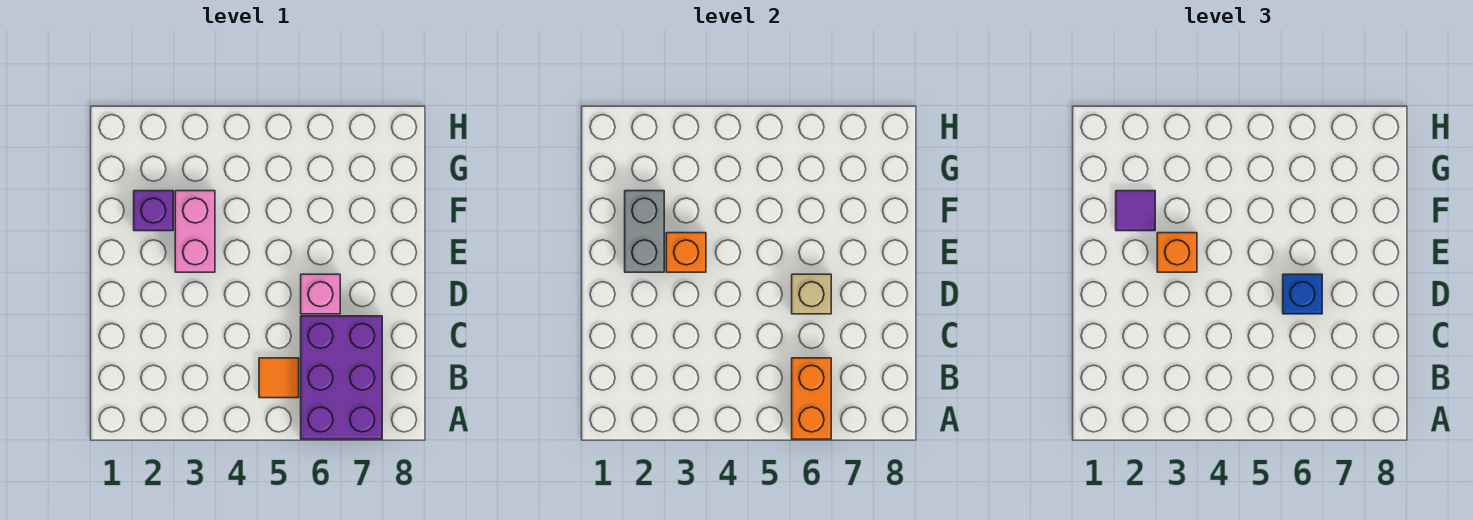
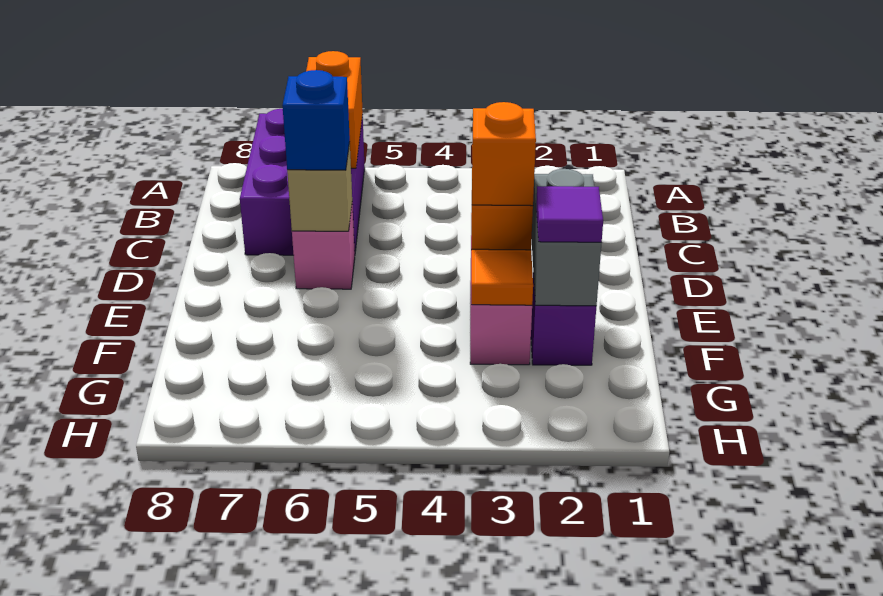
orange tile B5 level 1 -> orange tile F3 level 2

